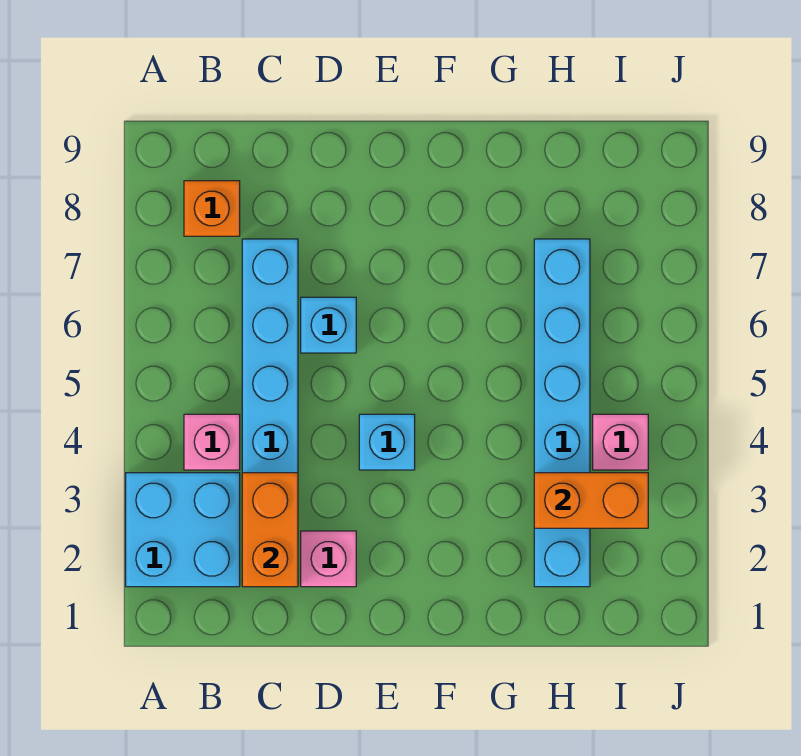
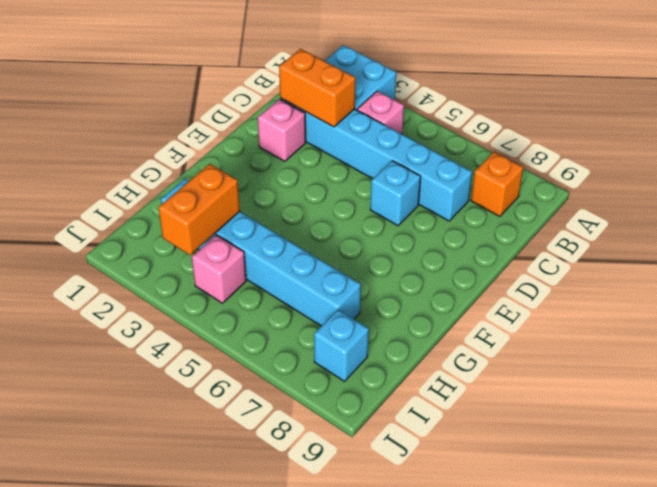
cyan brick E4 level 1 -> cyan brick I8 level 1

